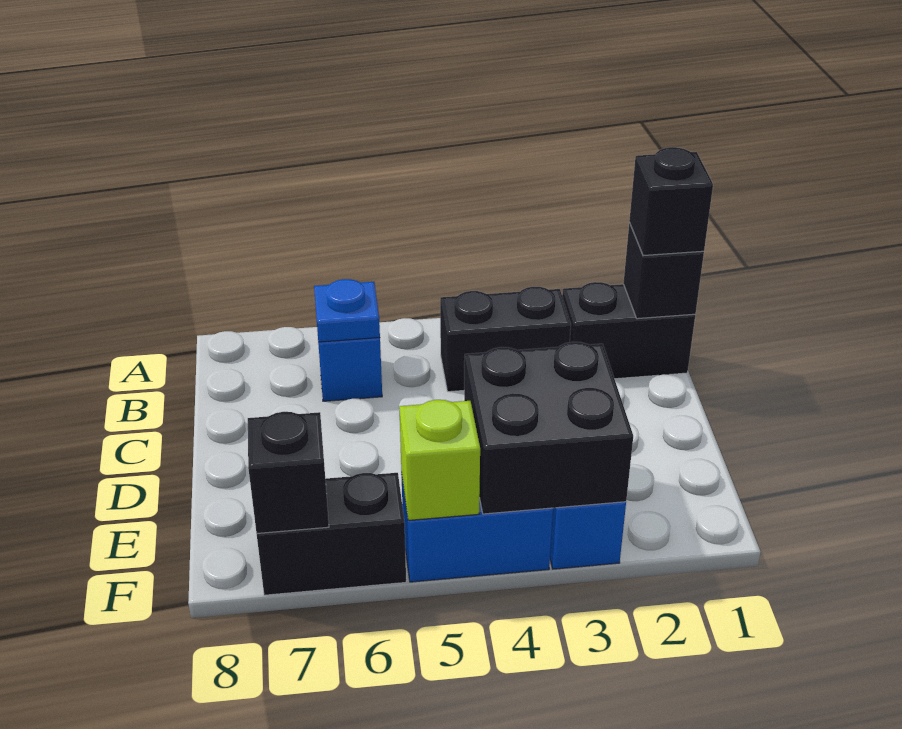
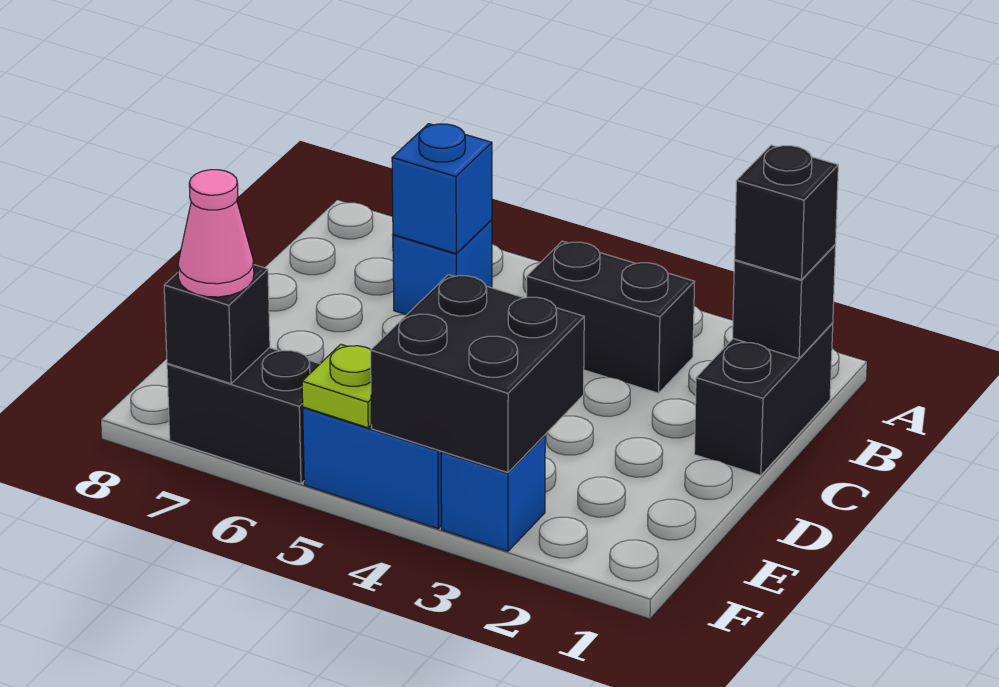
black brick B1:B2 level 1 -> black brick B1:C1 level 1
blue plate B6 level 2 -> blue brick B6 level 2
lime brick F5 level 2 -> lime plate F5 level 2
none -> pink cone F7 level 3

